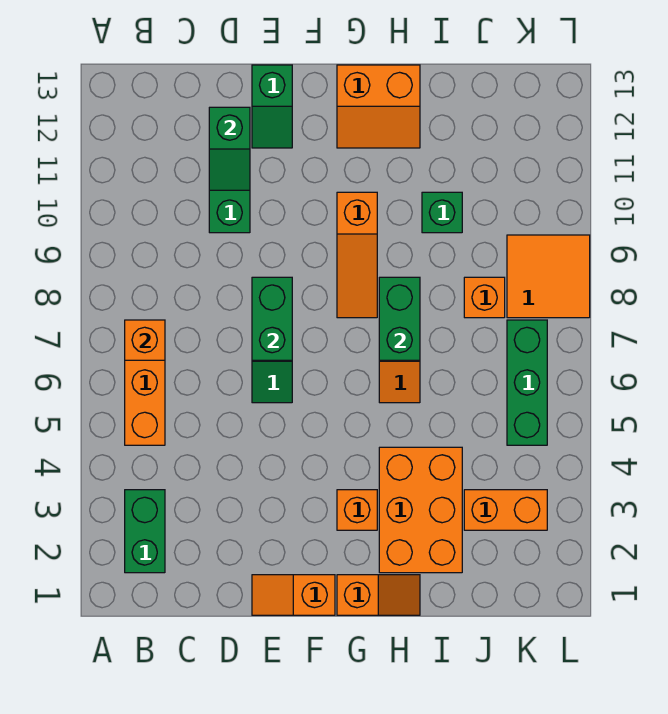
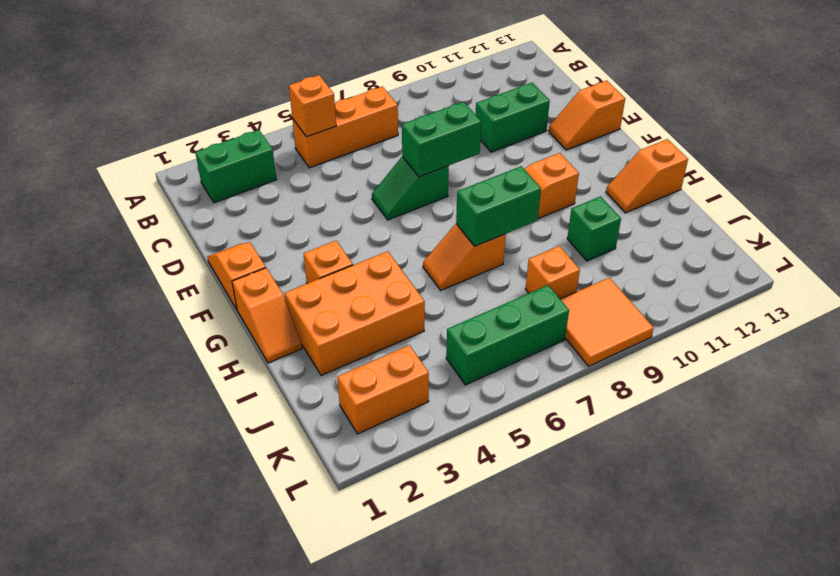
orange brick B7 level 2 -> orange brick B5 level 2
green slope D11:D12 level 2 top 12 -> none
green slope E12:E13 level 1 top 13 -> orange slope E12:E13 level 1 top 13
orange slope G12:H13 level 1 top 13 -> orange slope H12:H13 level 1 top 13
orange brick J3:K3 level 1 -> orange brick K2:K3 level 1

